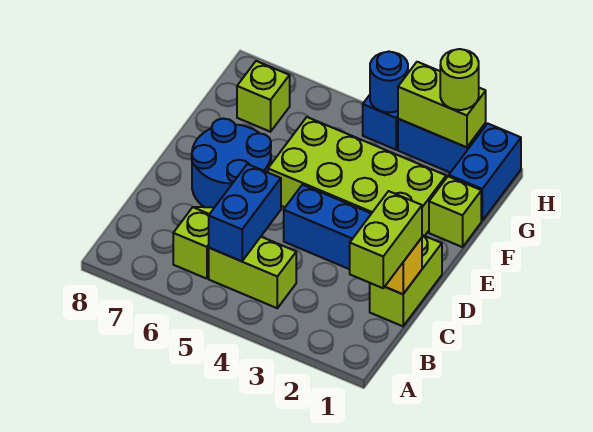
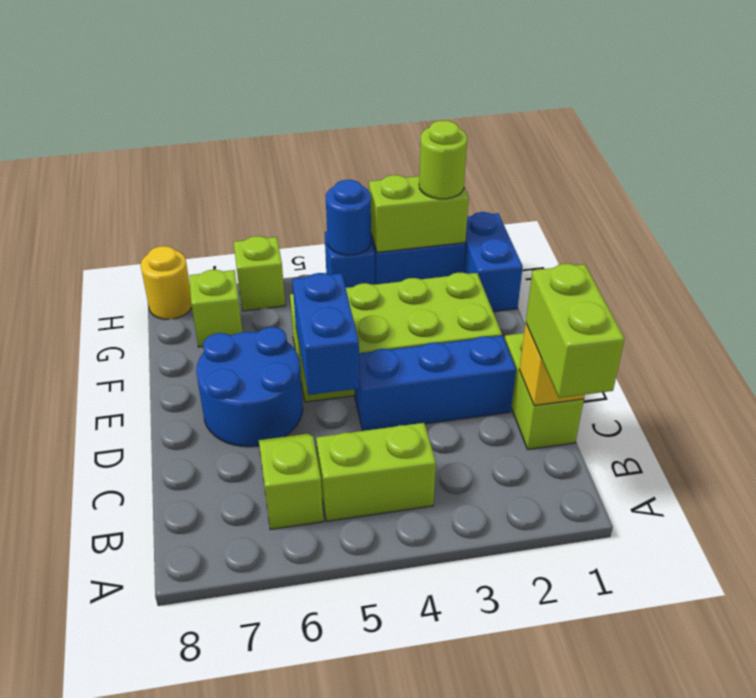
blue brick B5:C5 level 2 -> blue brick D5:E5 level 2
lime brick F1 level 1 -> lime brick H6 level 1
none -> yellow round brick H8 level 1

